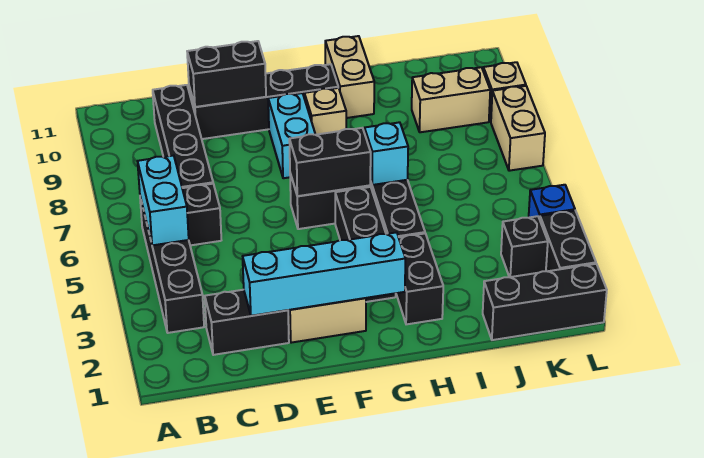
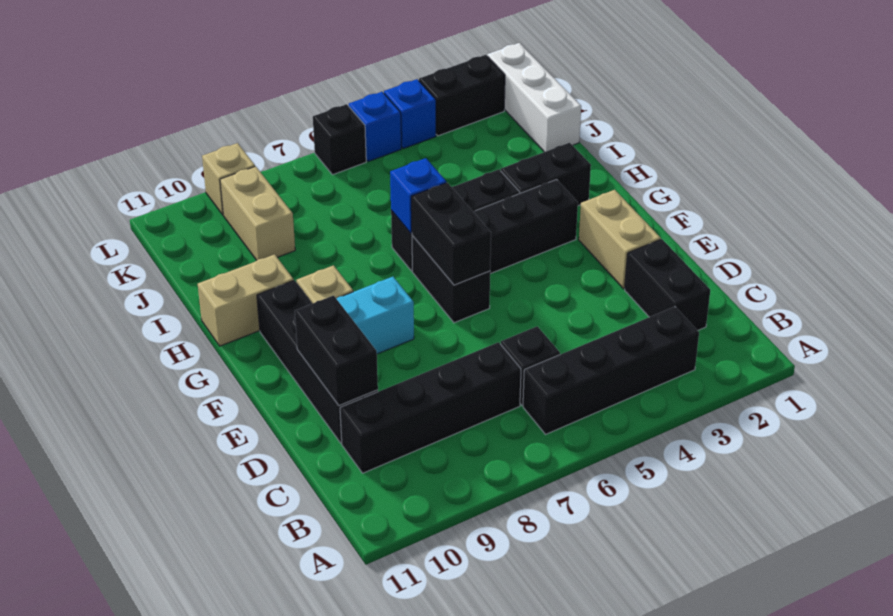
cyan brick B5:B6 level 2 -> none
cyan brick D2:G2 level 2 -> none
cyan brick H6 level 2 -> blue brick H6 level 2
black brick J1:L1 level 1 -> white brick J1:L1 level 1
black brick K3 level 1 -> black brick L6 level 1
none -> blue brick L5 level 1
tan brick L7:L8 level 1 -> none

